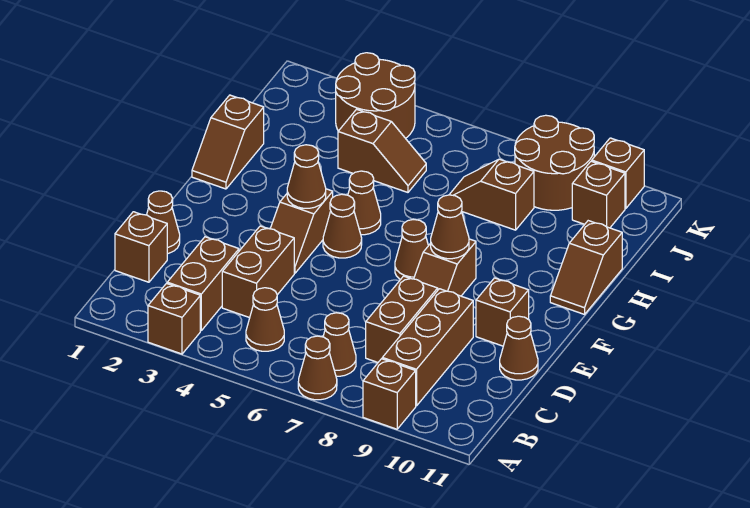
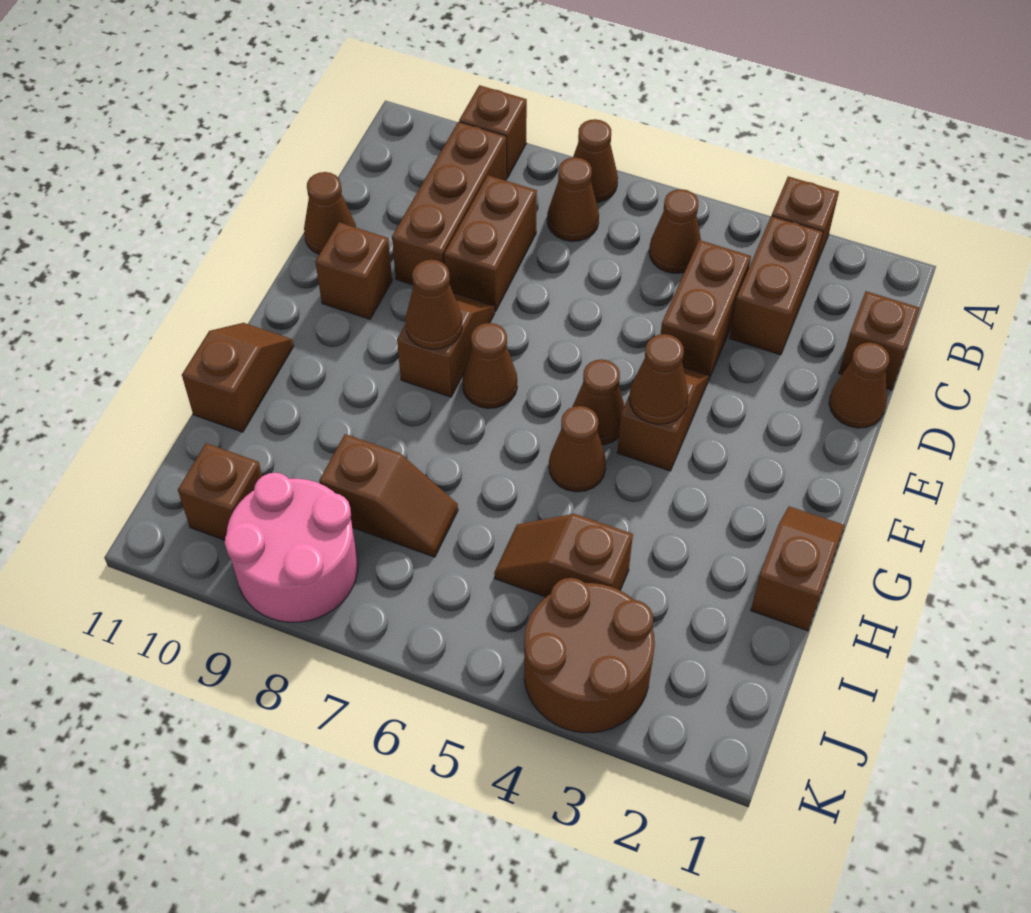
brown round brick J8:K9 level 1 -> pink round brick J8:K9 level 1
brown brick K10 level 1 -> none

